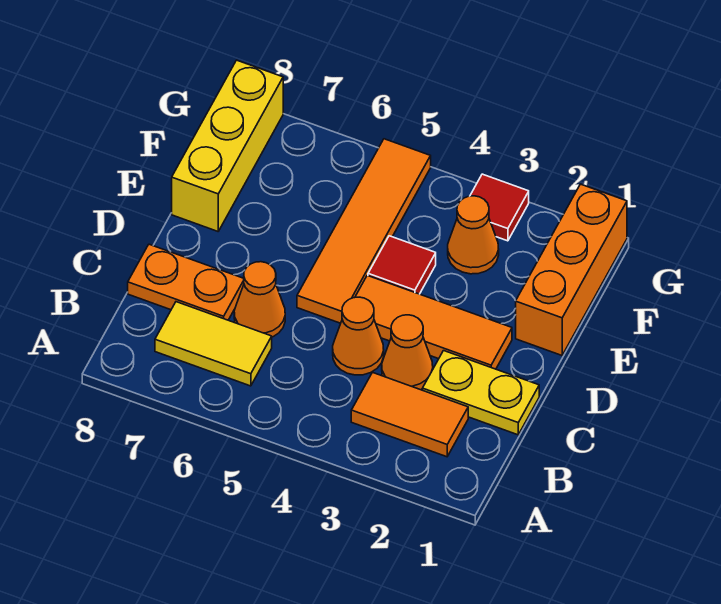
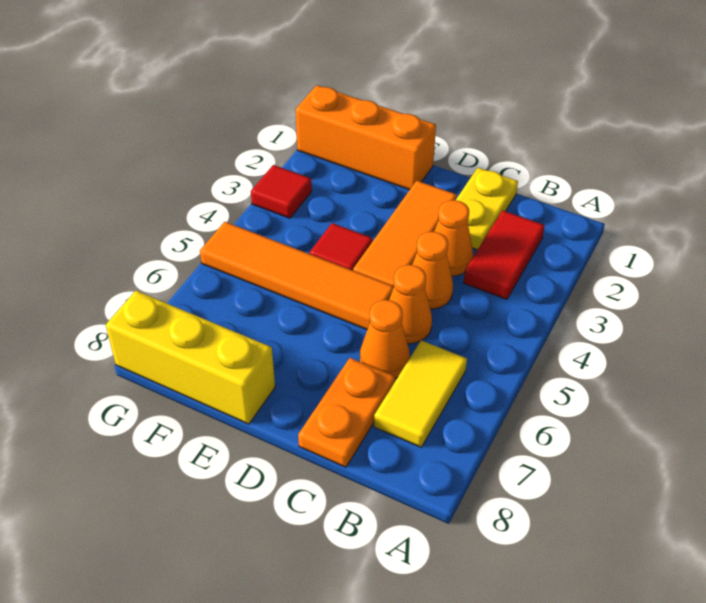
orange tile B2:B3 level 1 -> red tile B2:B3 level 1
orange cone F3 level 1 -> orange cone C5 level 1

